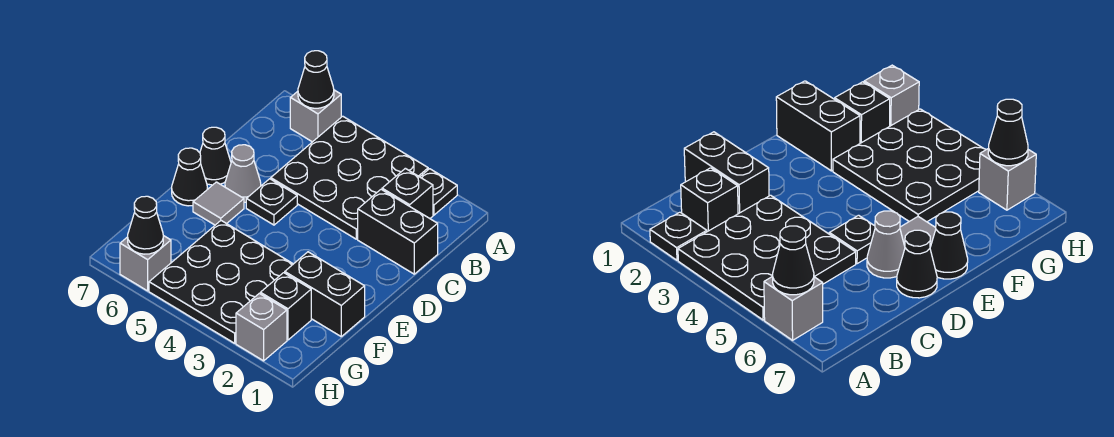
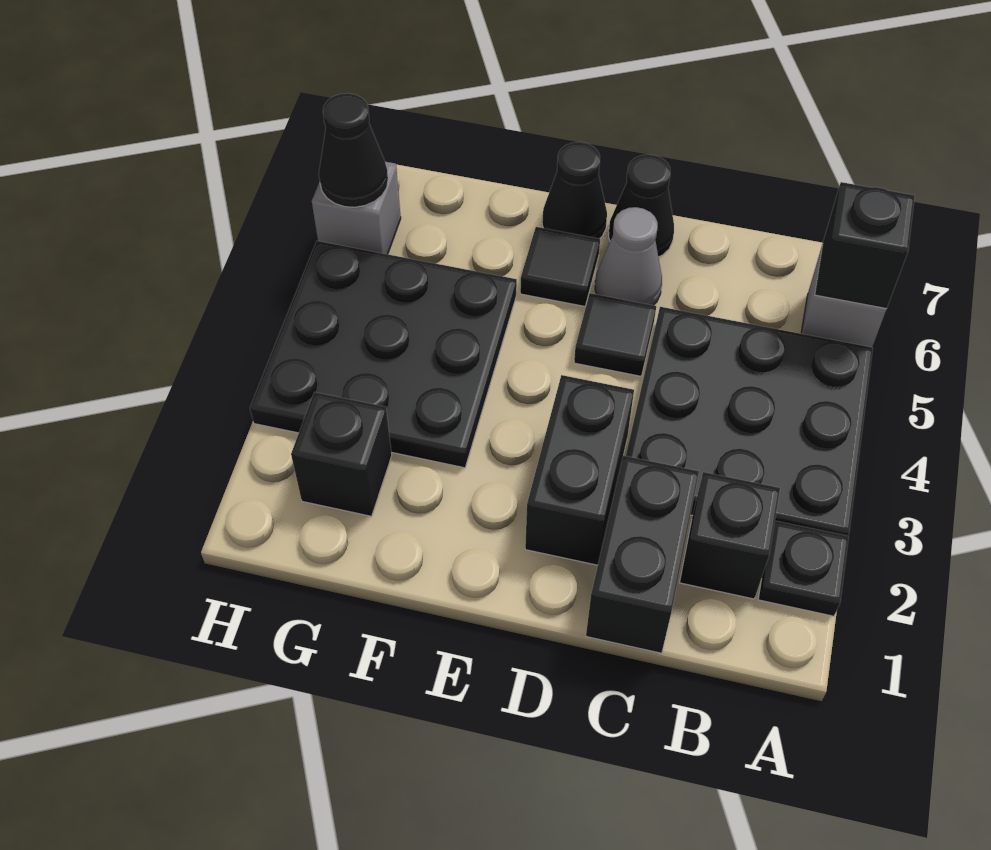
black cone A6 level 2 -> black brick A6 level 2
black plate D5 level 1 -> black tile D5 level 1
grey tile E6 level 1 -> black tile E6 level 1
black brick F1:F2 level 1 -> black brick D2:D3 level 1
grey brick H2 level 1 -> none

